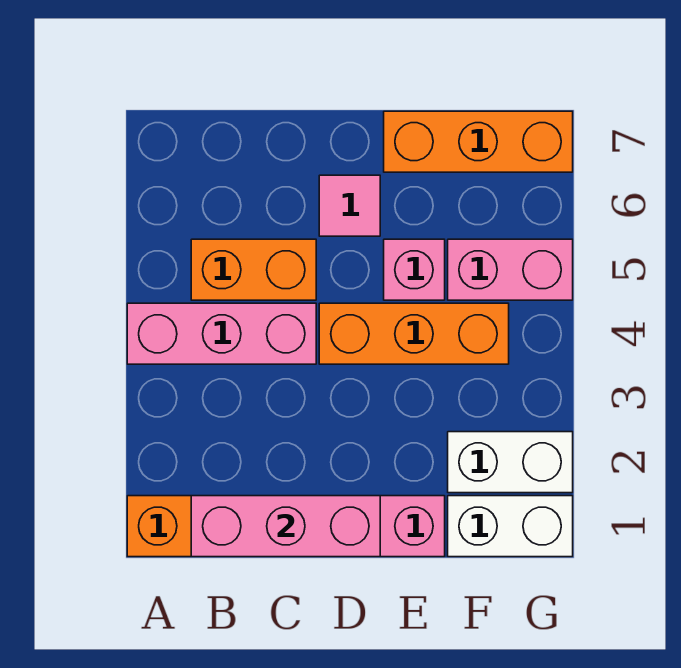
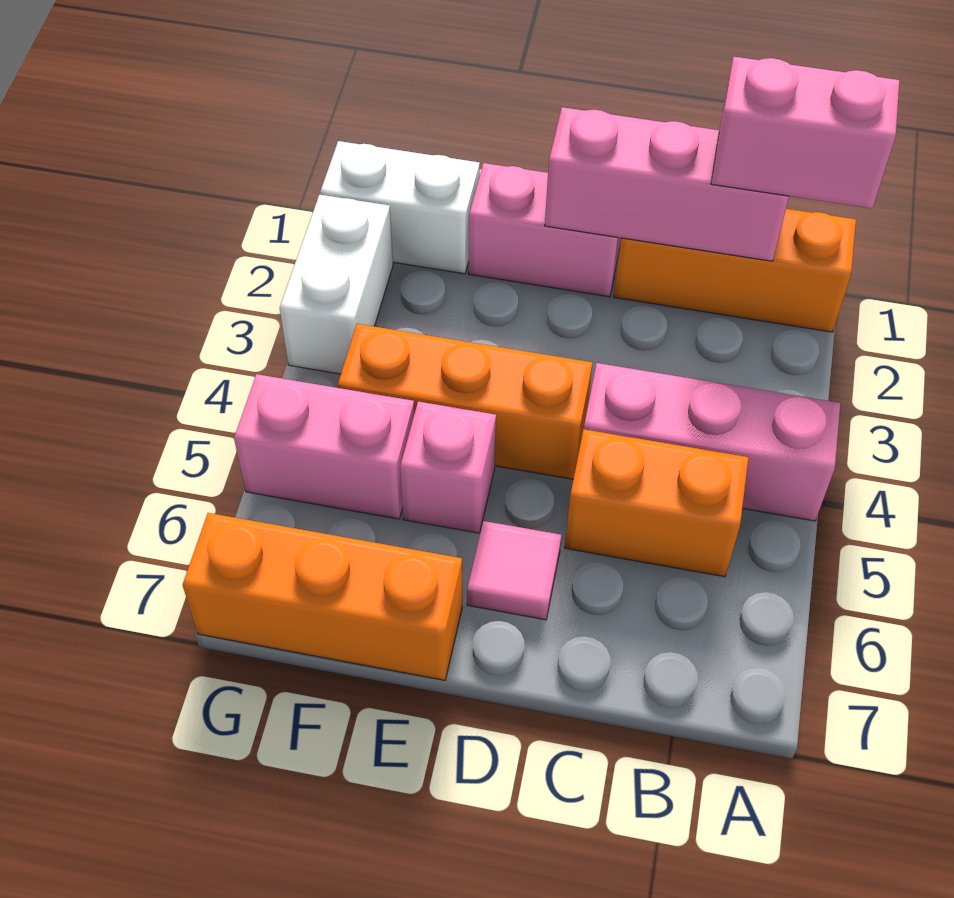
none -> pink brick A1:B1 level 3
white brick F2:G2 level 1 -> white brick G2:G3 level 1

